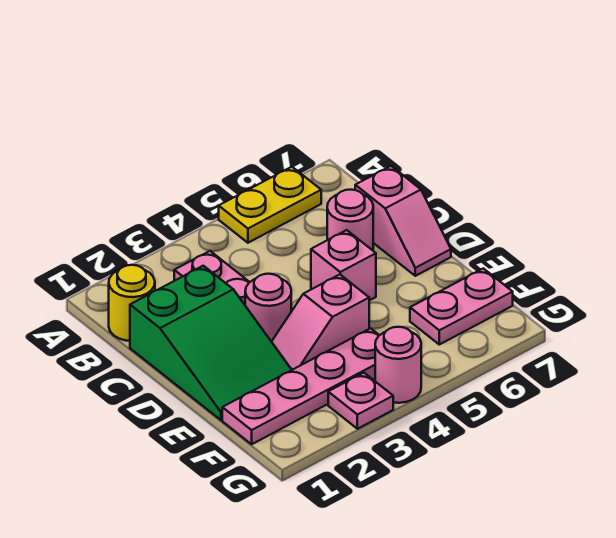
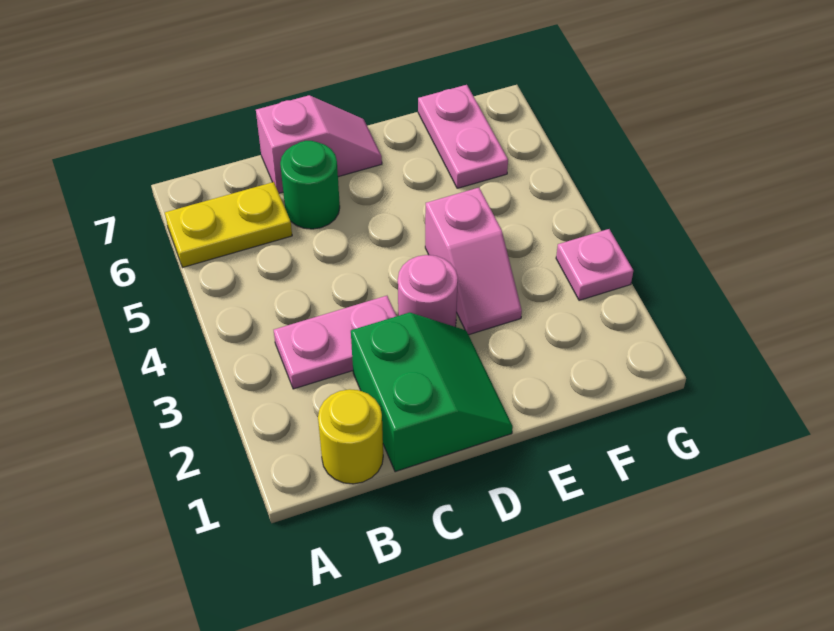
yellow plate A5:A6 level 1 -> yellow plate A6:B6 level 1
green slope C1:E2 level 1 top C -> green slope C1:D2 level 1 top C
pink round brick C6 level 1 -> green round brick C6 level 1
pink brick D5 level 1 -> none
pink plate F1:F4 level 1 -> none
pink round brick G4 level 1 -> none

